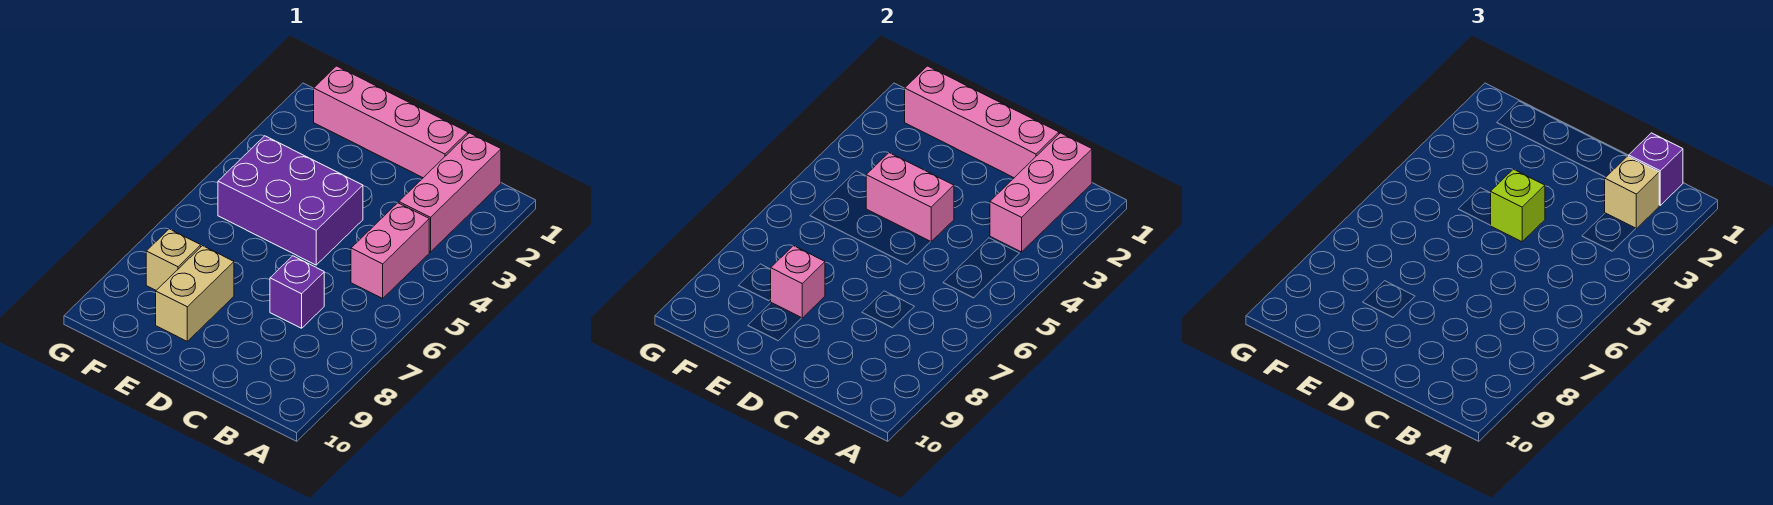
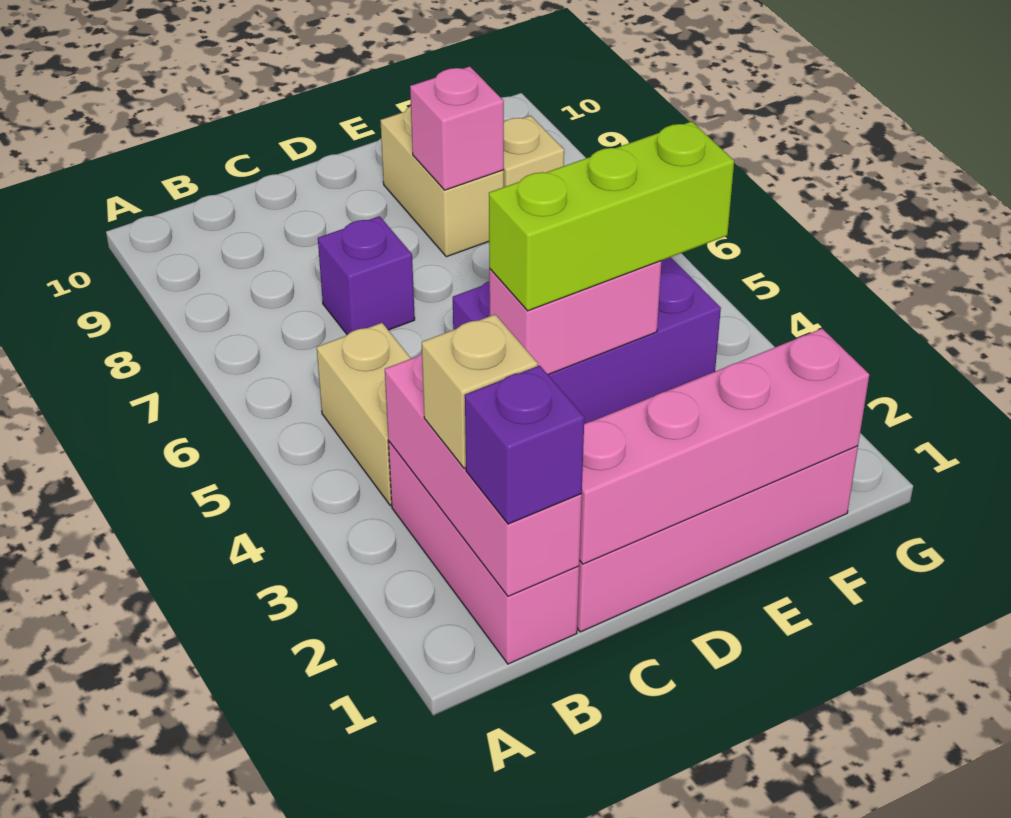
pink brick B4:B5 level 1 -> tan brick B4:B5 level 1
lime brick D4 level 3 -> lime brick D4:F4 level 3

